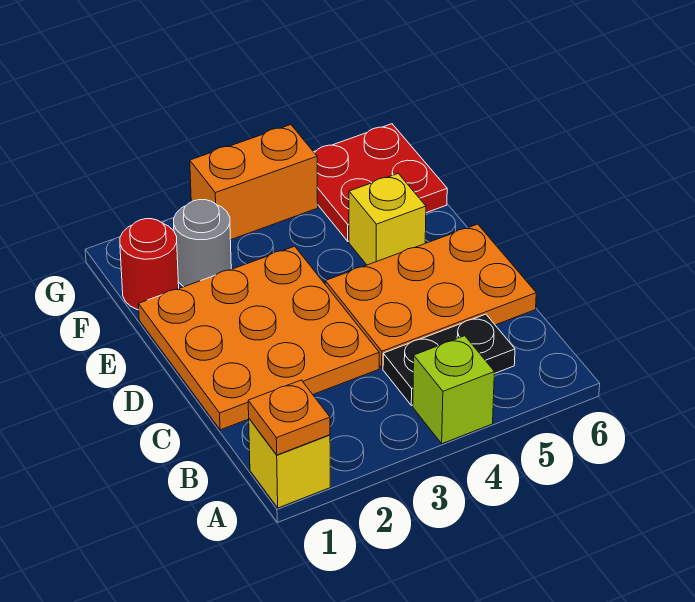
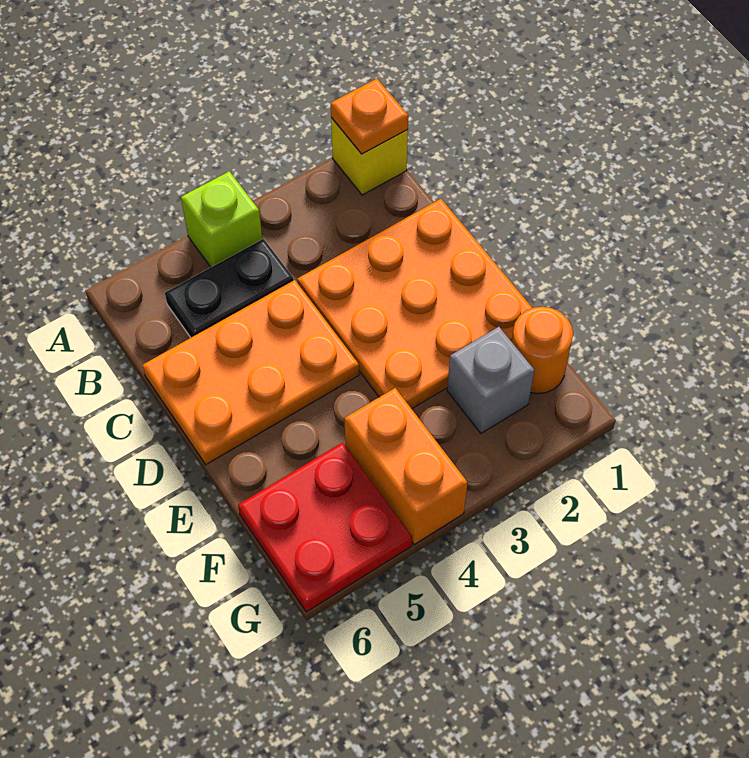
yellow brick E5 level 1 -> none
red round brick F1 level 1 -> orange round brick F1 level 1
grey round brick F2 level 1 -> grey brick F2 level 1
orange brick G3:G4 level 1 -> orange brick F4:G4 level 1

